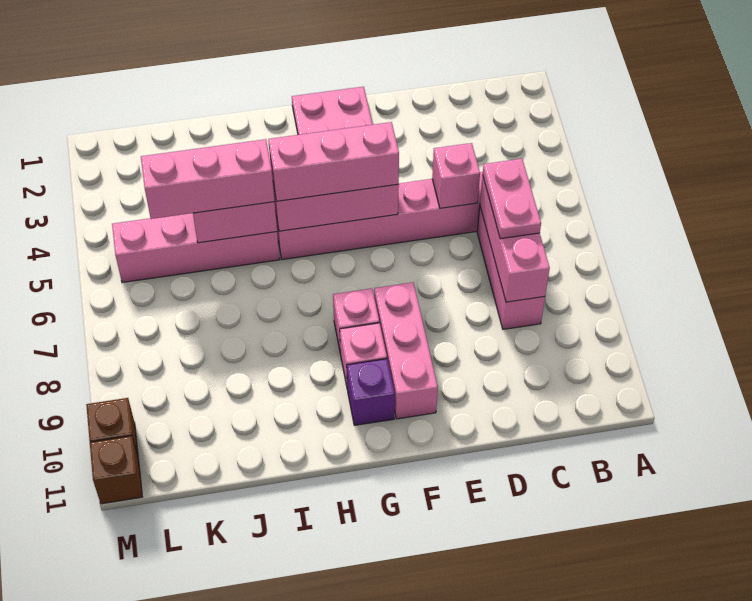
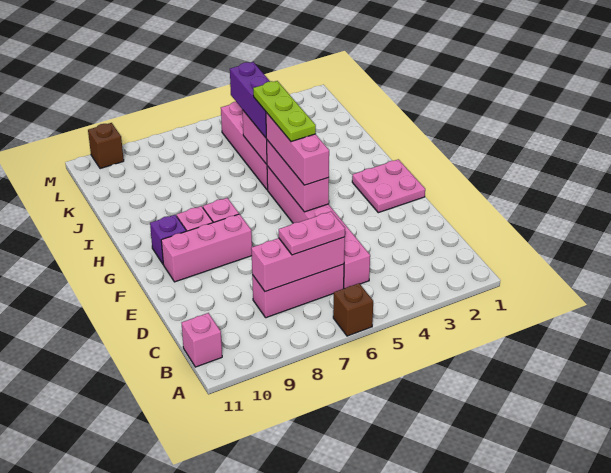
pink brick D5 level 2 -> pink brick B11 level 1
none -> lime plate G5:I5 level 4
pink brick I5:K5 level 3 -> purple brick I5:K5 level 3
brown brick M11 level 1 -> brown brick A6 level 1

